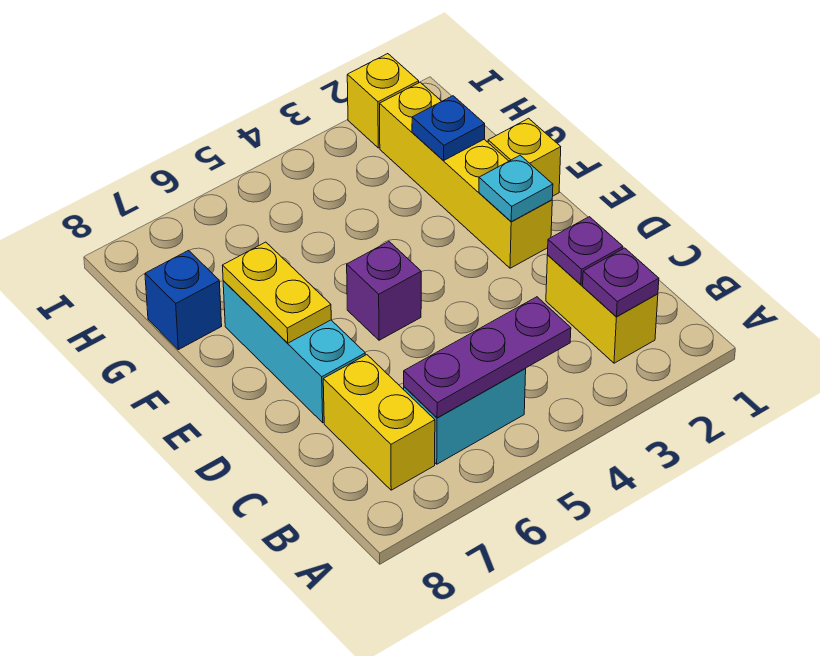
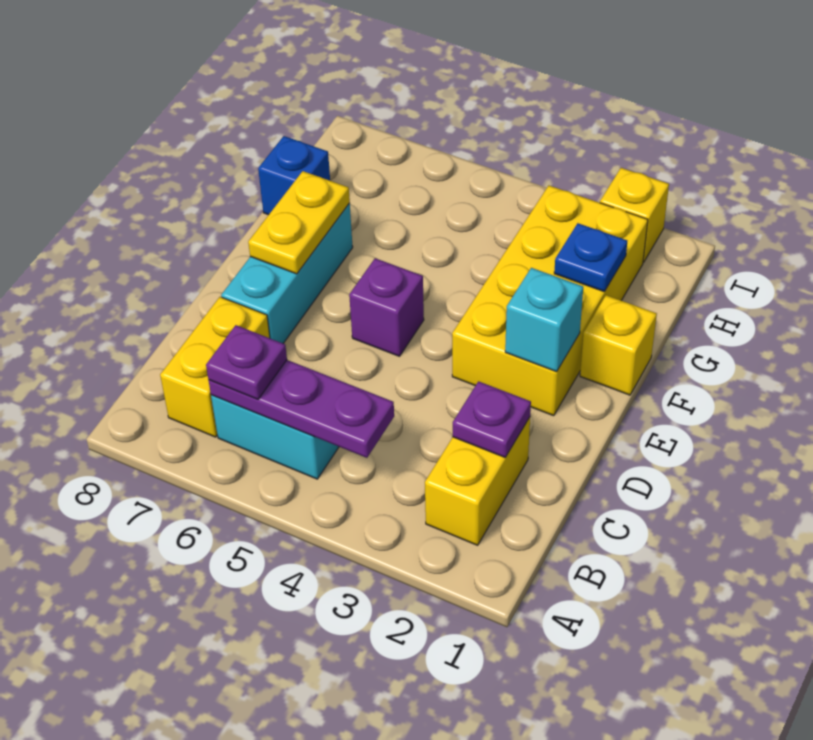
purple plate B2 level 2 -> purple plate B6 level 3
yellow brick E2:H2 level 1 -> yellow brick E2:H3 level 1
cyan plate E2 level 2 -> cyan brick E2 level 2

